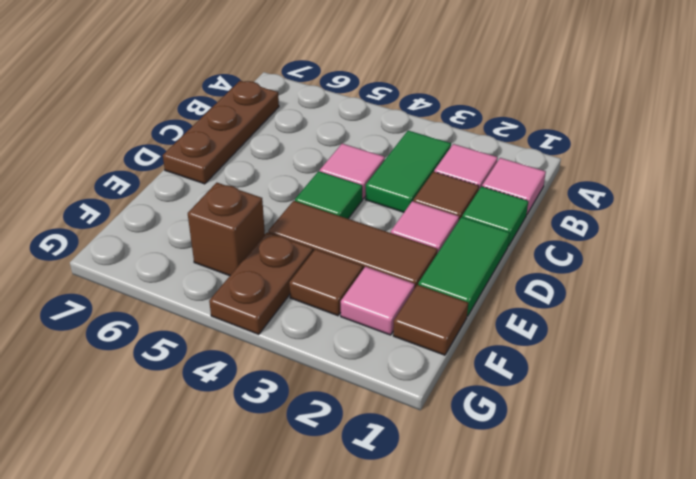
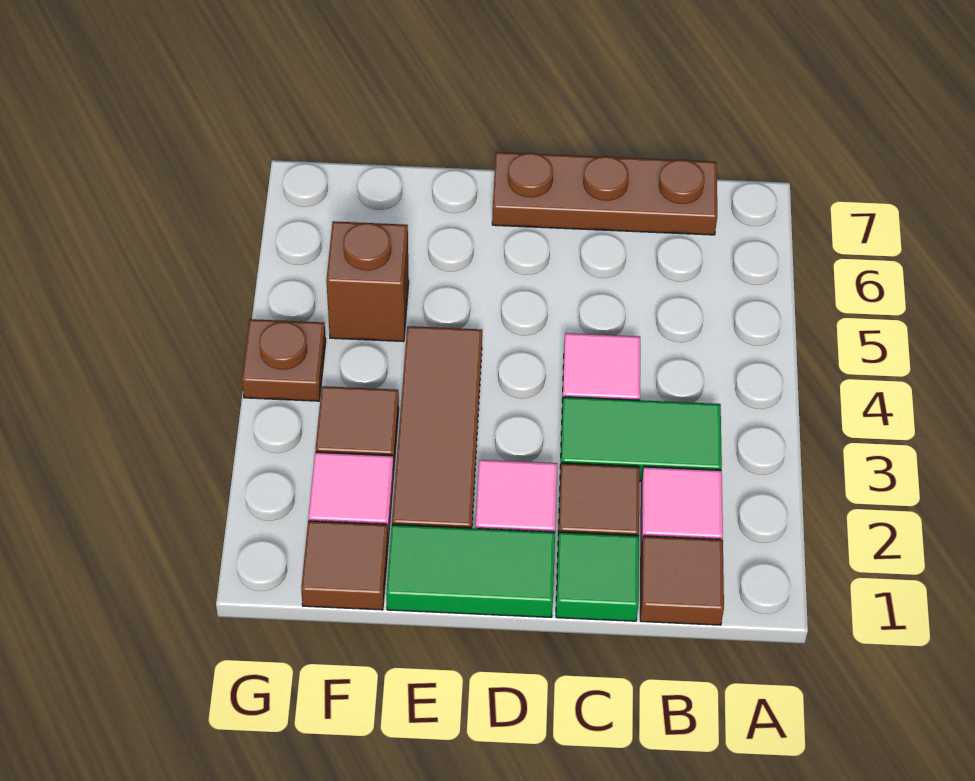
pink tile B1 level 1 -> brown tile B1 level 1
green tile D4 level 1 -> none
brown plate F4:G4 level 1 -> brown plate G4 level 1

